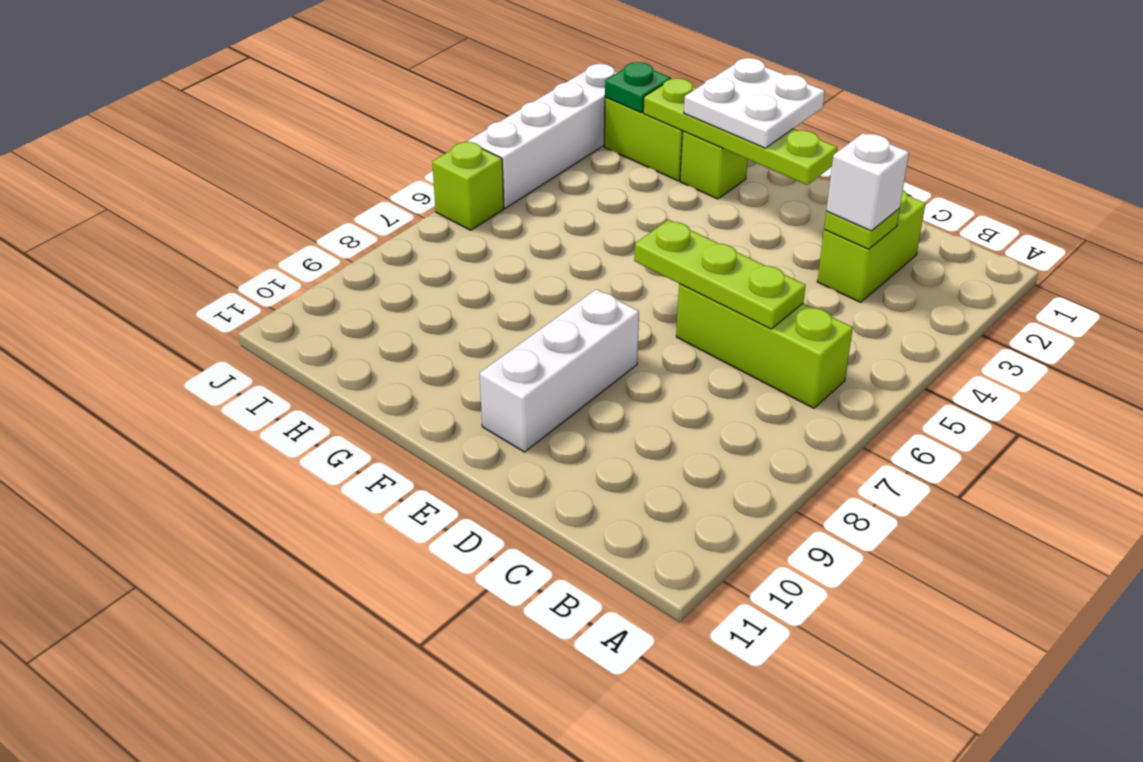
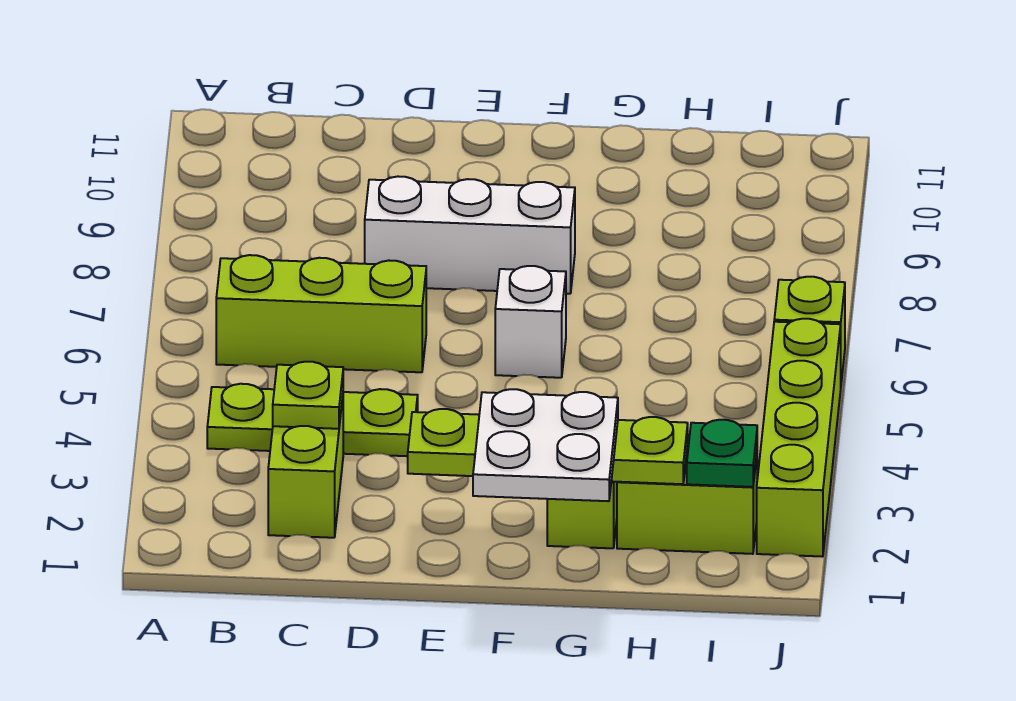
white brick C3 level 3 -> white brick F6 level 1
lime plate C6:E6 level 2 -> lime plate B4:D4 level 1
white brick E8:E10 level 1 -> white brick D8:F8 level 1
white brick J2:J5 level 1 -> lime brick J2:J5 level 1

